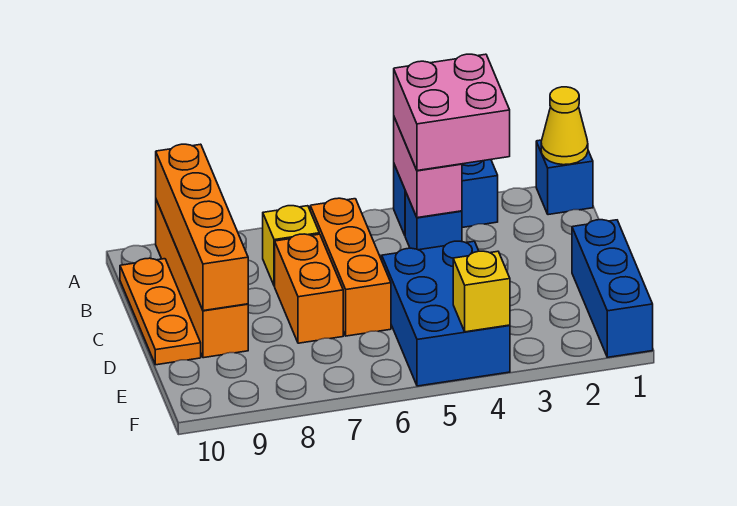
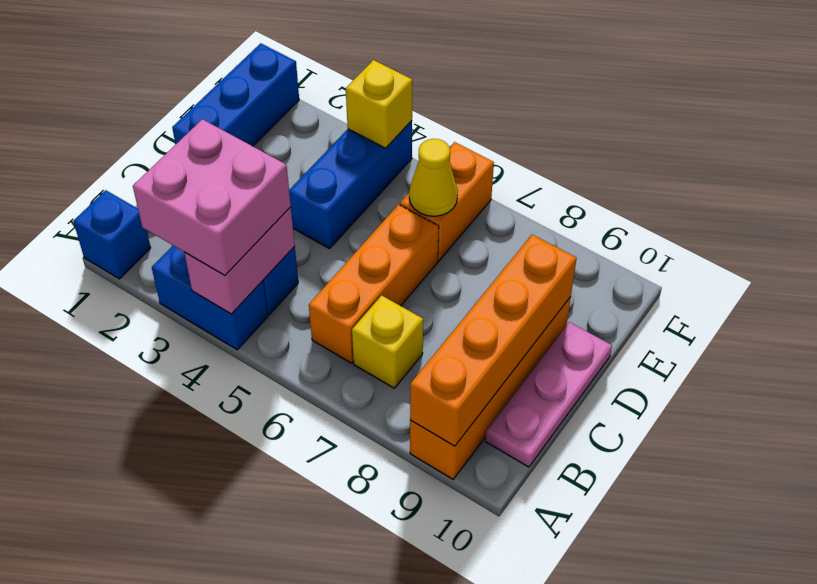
yellow cone A1 level 2 -> yellow cone E6 level 2
orange plate B10:D10 level 1 -> pink plate B10:D10 level 1
orange brick C7:D7 level 1 -> orange brick E6:F6 level 1
blue brick D4:F5 level 1 -> blue brick D4:F4 level 1

